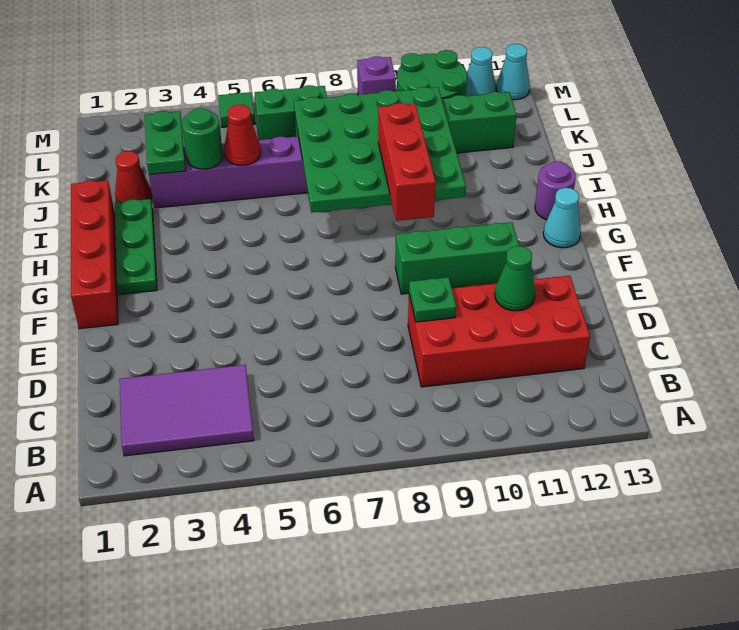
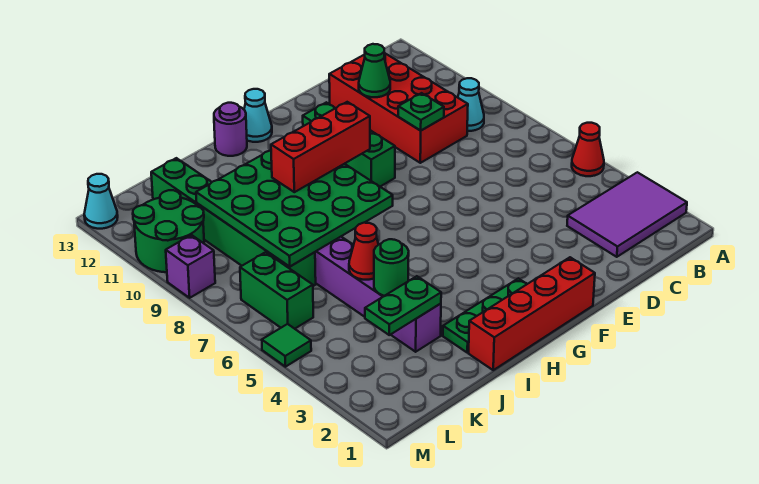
purple tile B2:C4 level 1 -> purple tile A2:C3 level 1
red cone J2 level 1 -> red cone A5 level 1
cyan cone M12 level 1 -> cyan cone B9 level 1

